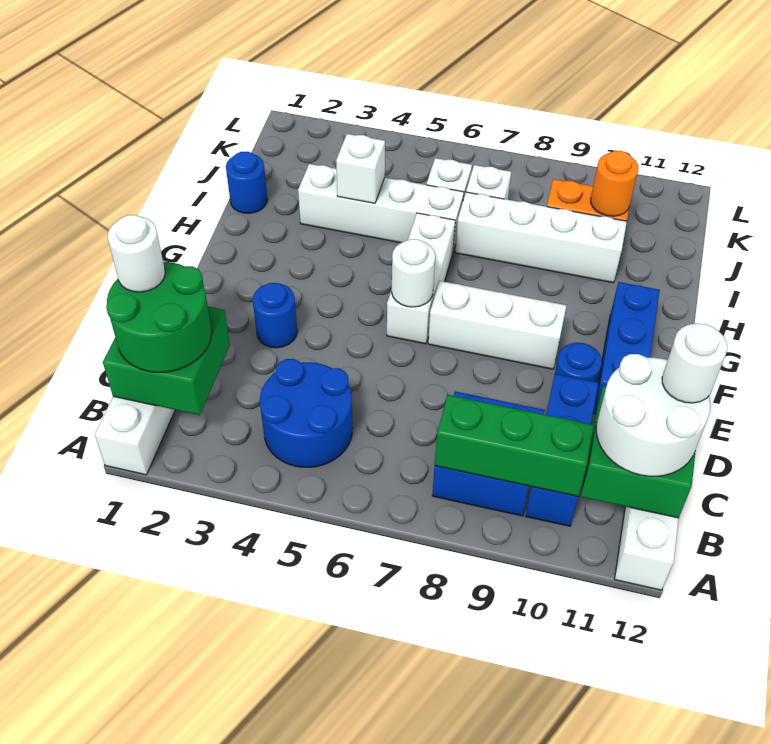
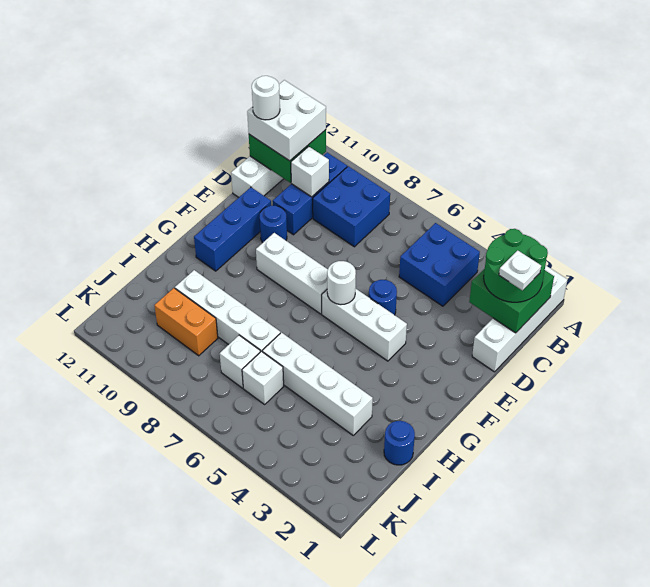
blue round brick B4:C5 level 1 -> blue brick B4:C5 level 1
green brick B8:B10 level 2 -> none
white round brick B11:C12 level 3 -> white brick B11:C12 level 3
white round brick C1 level 4 -> white plate C1 level 4
blue round brick E3 level 1 -> blue round brick E5 level 1
white brick F6:H6 level 1 -> white brick F4:F6 level 1
white brick I4 level 2 -> white brick C10 level 2
orange round brick J10 level 2 -> none

